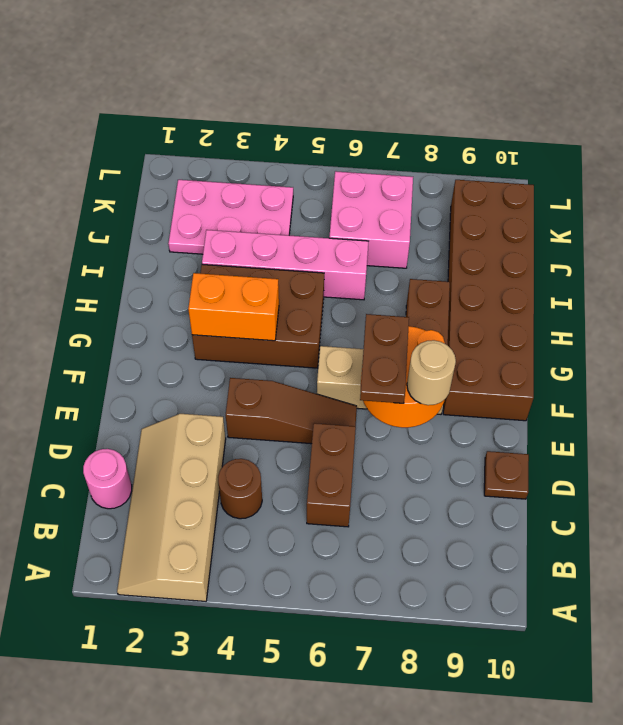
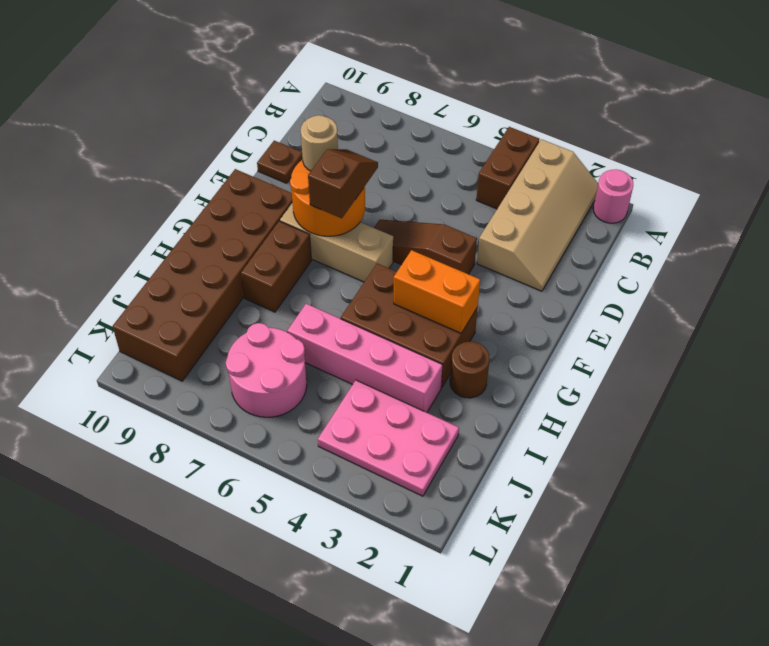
pink round brick C1 level 1 -> pink round brick A1 level 1
brown round brick C4 level 1 -> brown round brick H2 level 1
brown brick C6:D6 level 1 -> brown brick A4:B4 level 1
brown plate E7:F7 level 3 -> brown slope E7:F7 level 3 top F
pink brick J6:K7 level 1 -> pink round brick J6:K7 level 1

